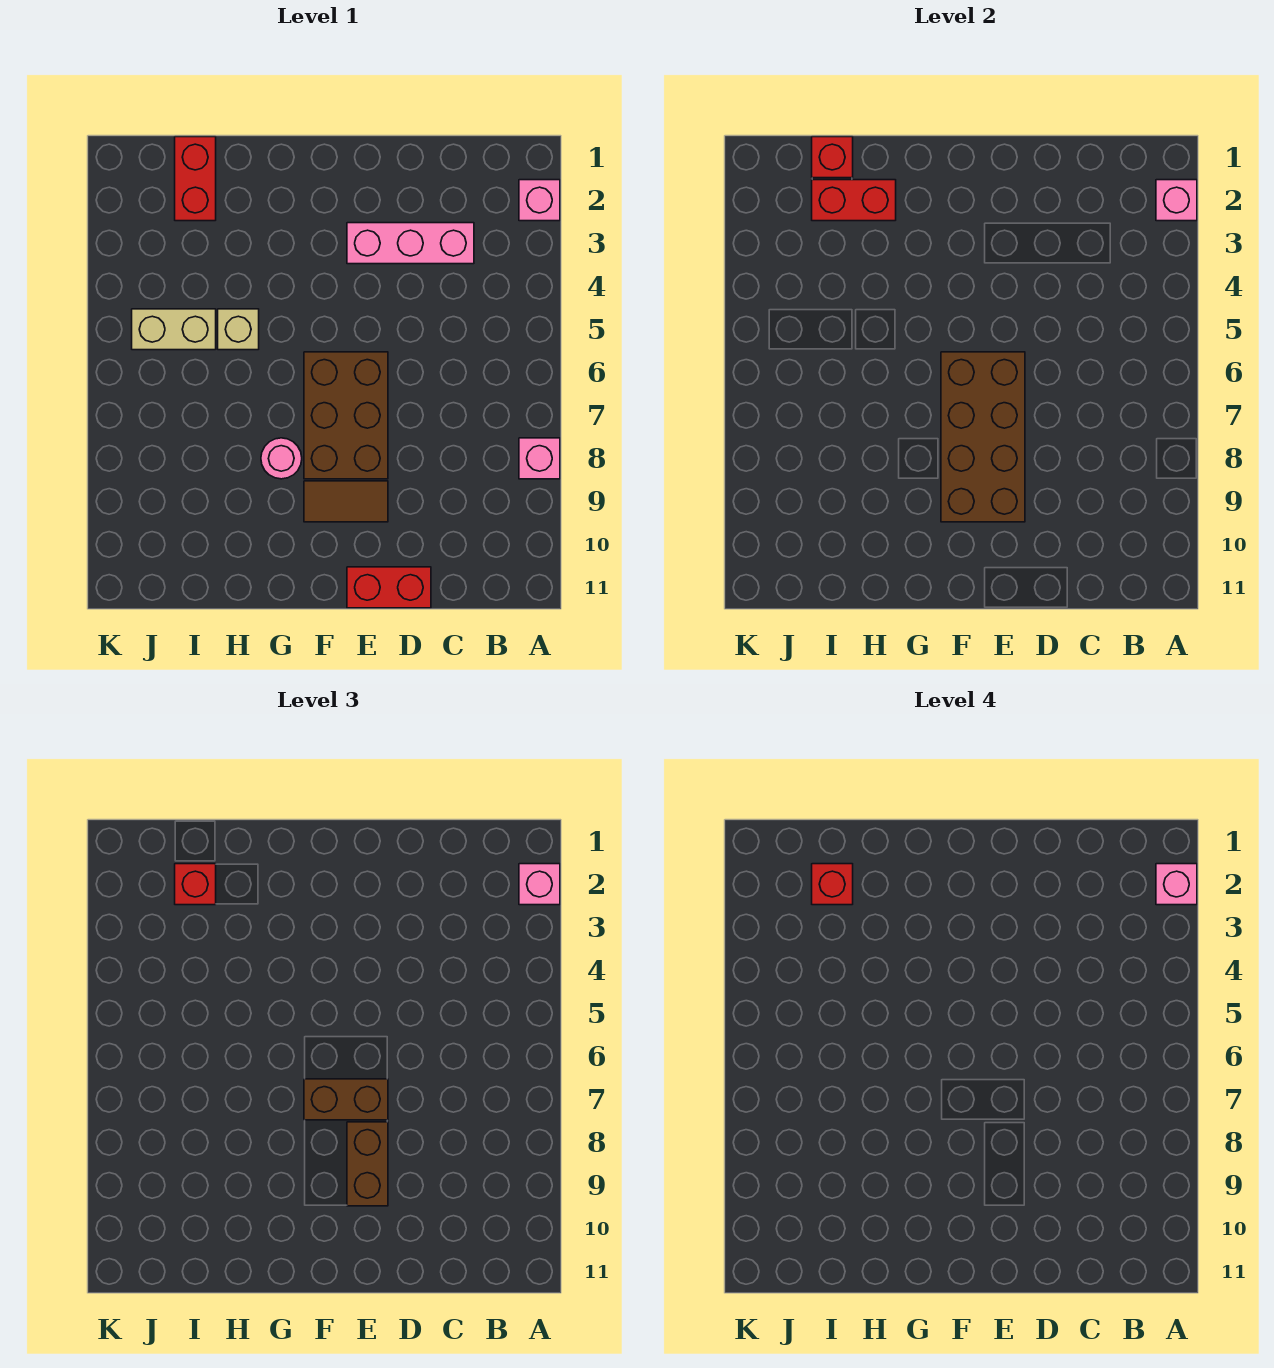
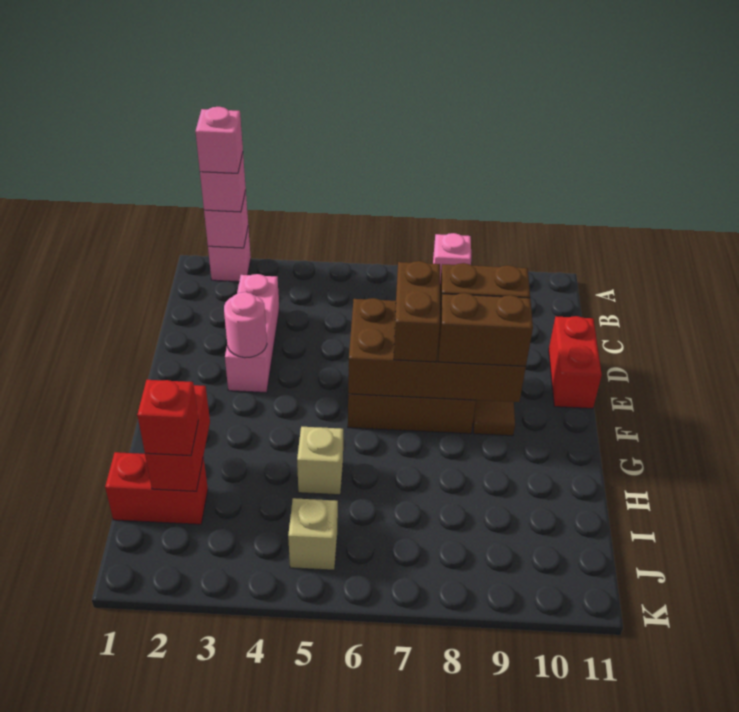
none -> brown brick F8:F9 level 3
pink round brick G8 level 1 -> pink round brick E3 level 2
red brick I1 level 2 -> none
red brick I2 level 4 -> none
tan brick I5:J5 level 1 -> tan brick J5 level 1

